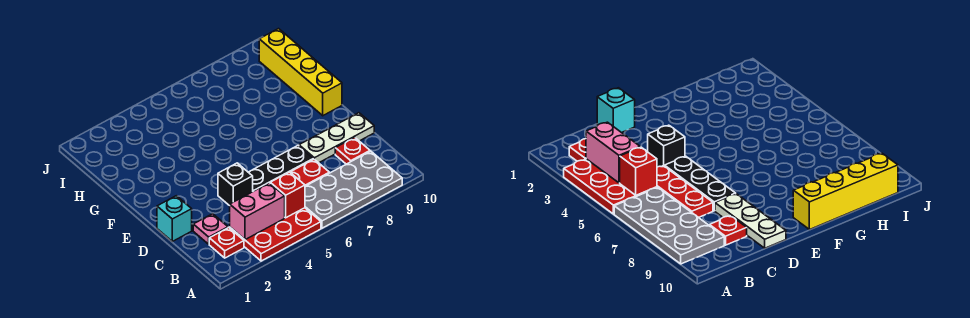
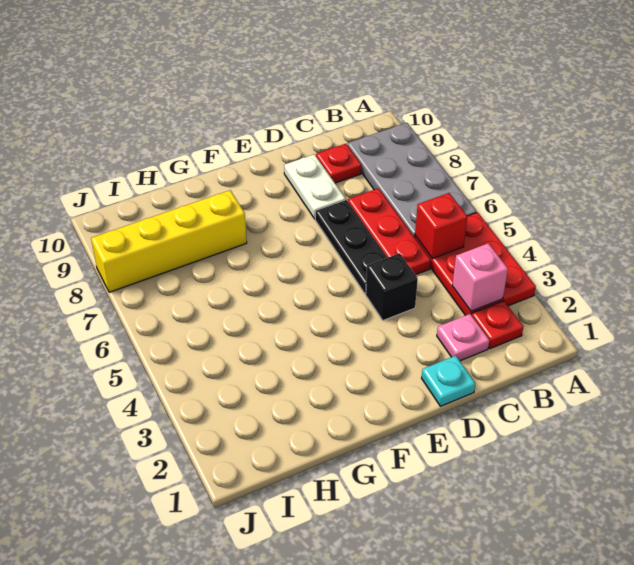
pink brick B3:B4 level 2 -> pink brick B3 level 2
cyan brick D1 level 1 -> cyan plate D1 level 1
white plate D8:D10 level 1 -> white plate D8:D9 level 1
yellow brick F10:I10 level 1 -> yellow brick G8:J8 level 1

